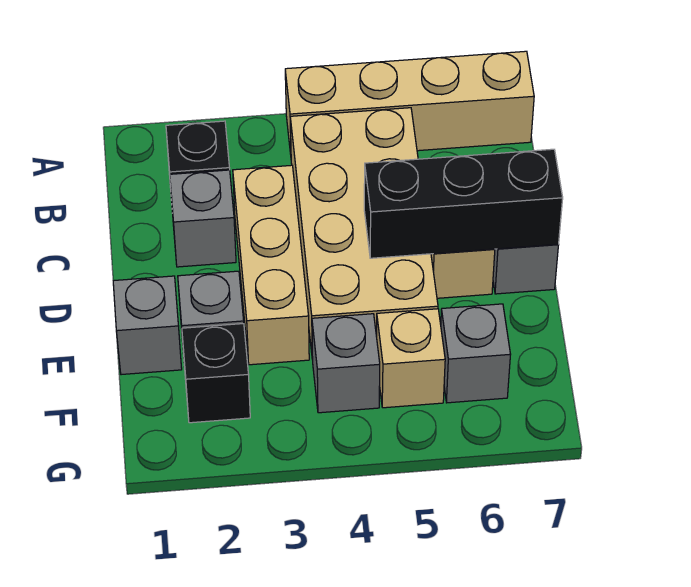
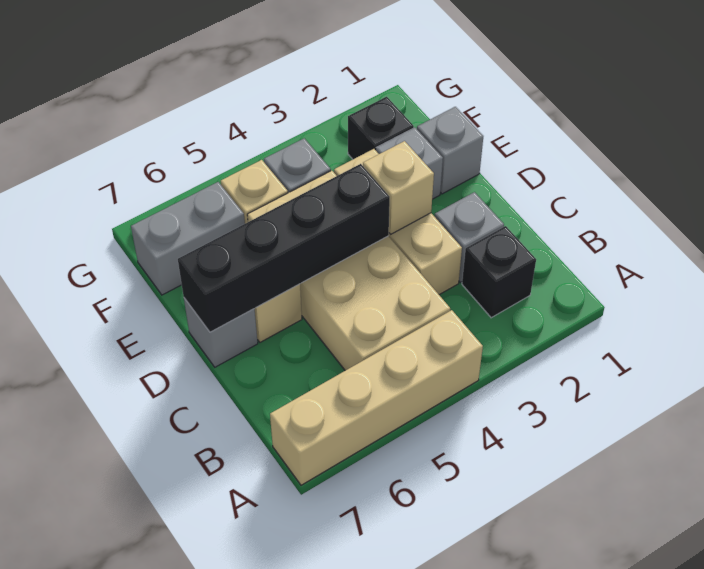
none -> tan brick D3 level 2
black brick D5:D7 level 2 -> black brick D4:D7 level 2
grey brick F6 level 1 -> grey brick F6:F7 level 1

